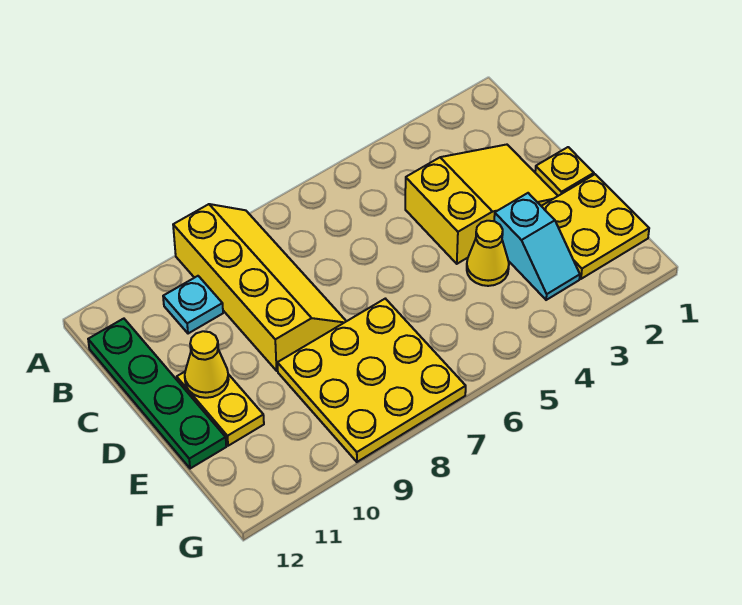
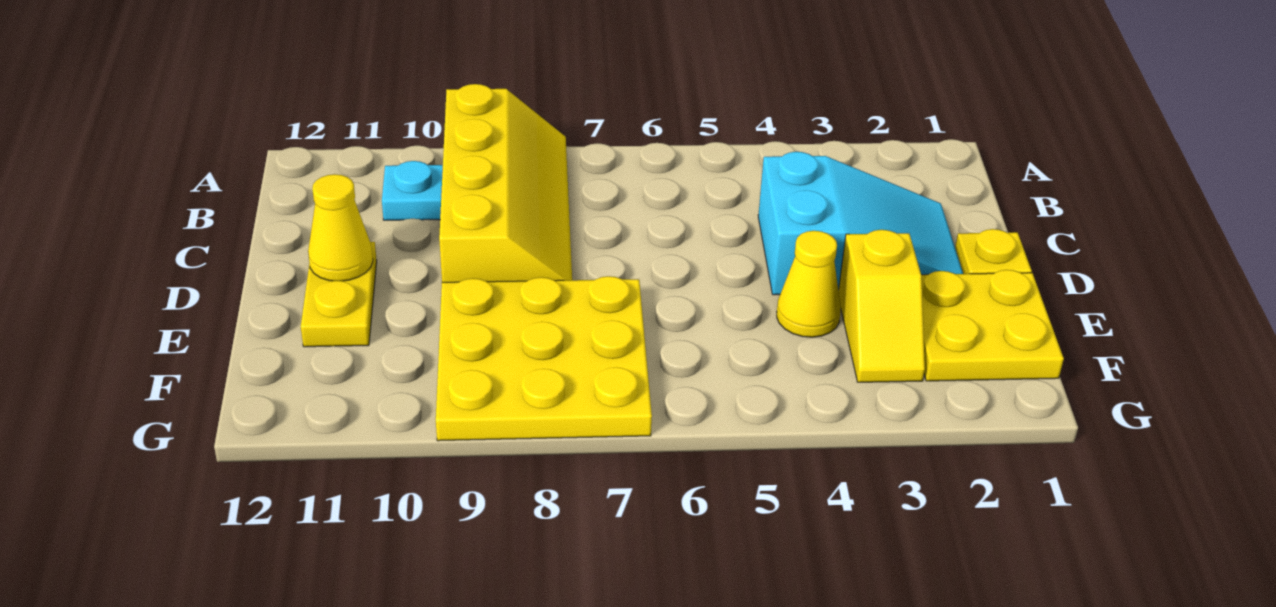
green plate B12:E12 level 1 -> none
yellow slope C2:D4 level 1 top 4 -> cyan slope C2:D4 level 1 top 4
cyan slope E3:F3 level 1 top E -> yellow slope E3:F3 level 1 top E

